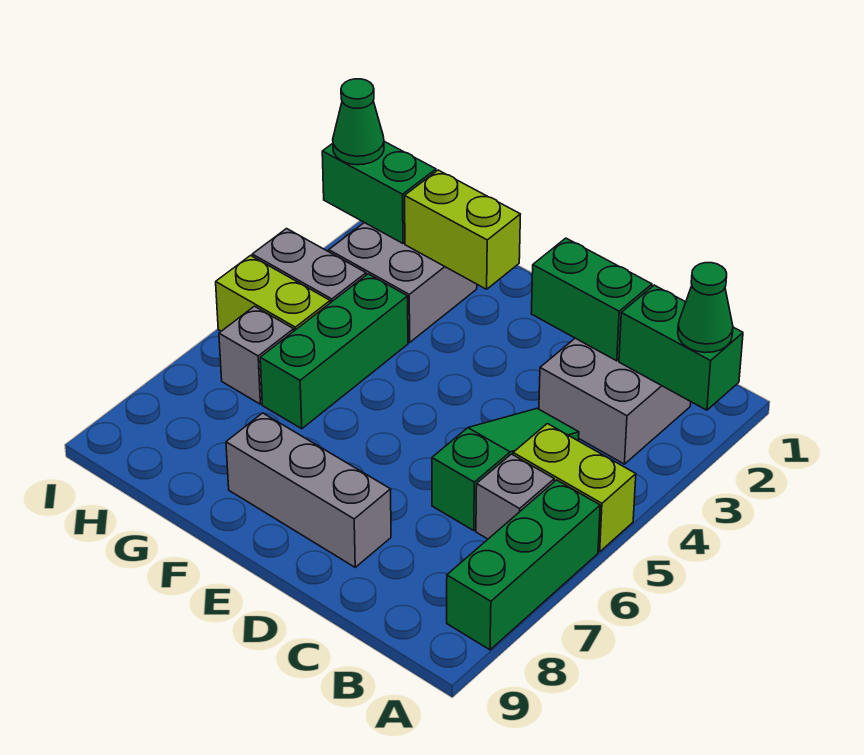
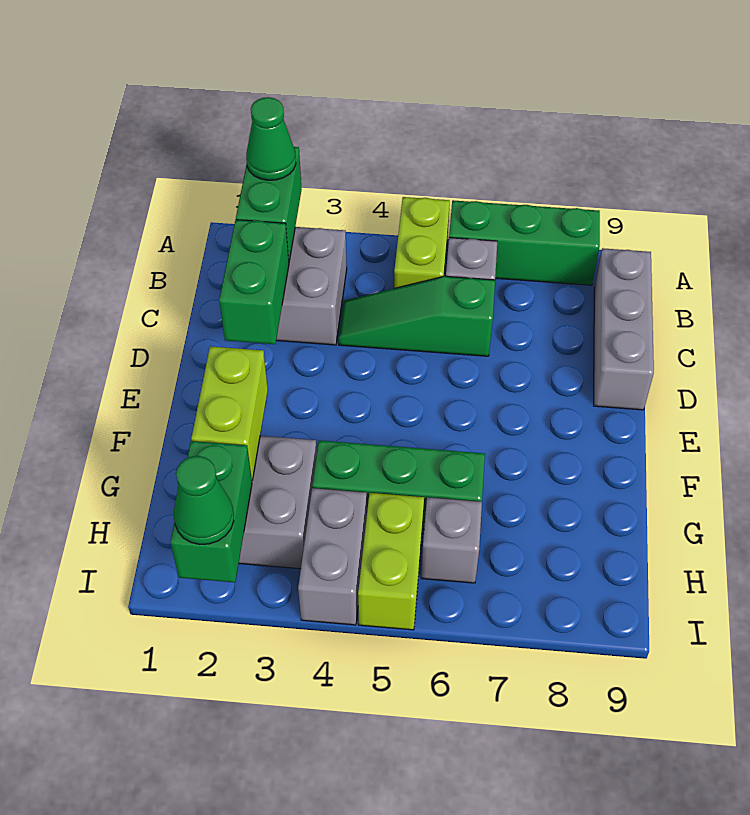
grey brick D8:F8 level 1 -> grey brick B9:D9 level 1

